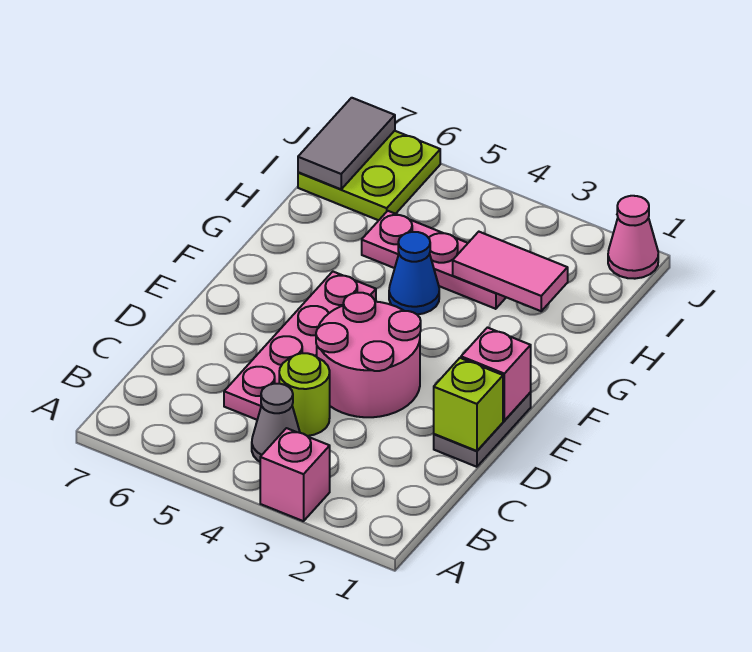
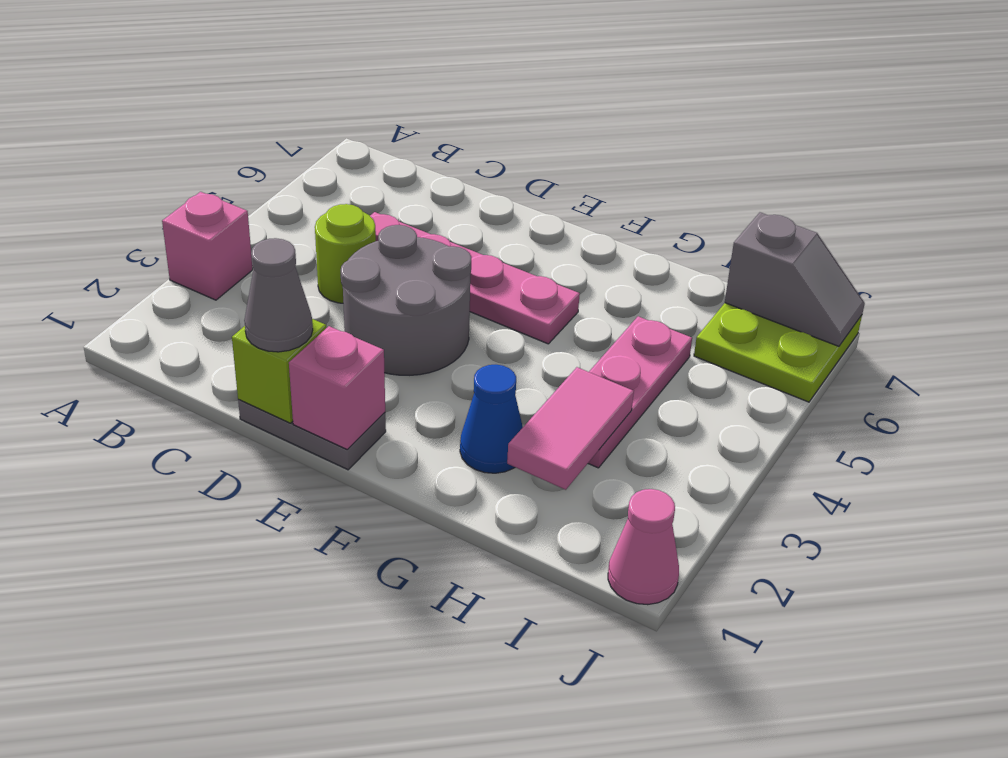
grey cone B4 level 1 -> grey cone D1 level 3
pink round brick D3:E4 level 1 -> grey round brick D3:E4 level 1
blue cone G4 level 1 -> blue cone G2 level 1
grey tile I7:J7 level 2 -> grey slope I7:J7 level 2 top I

